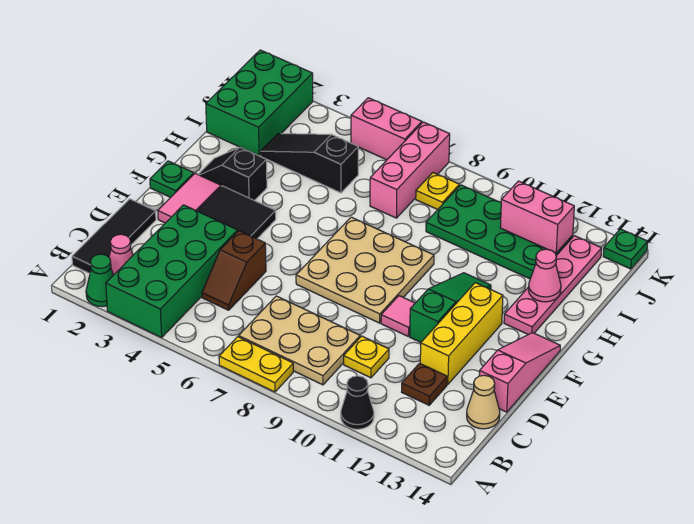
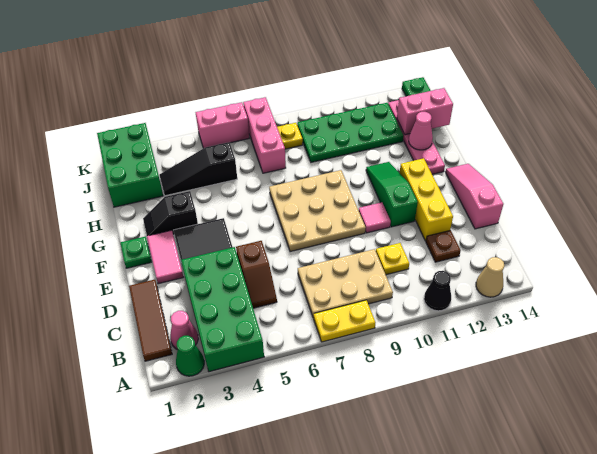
black tile B1:D1 level 1 -> brown tile B1:D1 level 1
tan cone C14 level 1 -> tan cone A13 level 1
pink brick J11:J12 level 2 -> pink brick I13:I14 level 2

